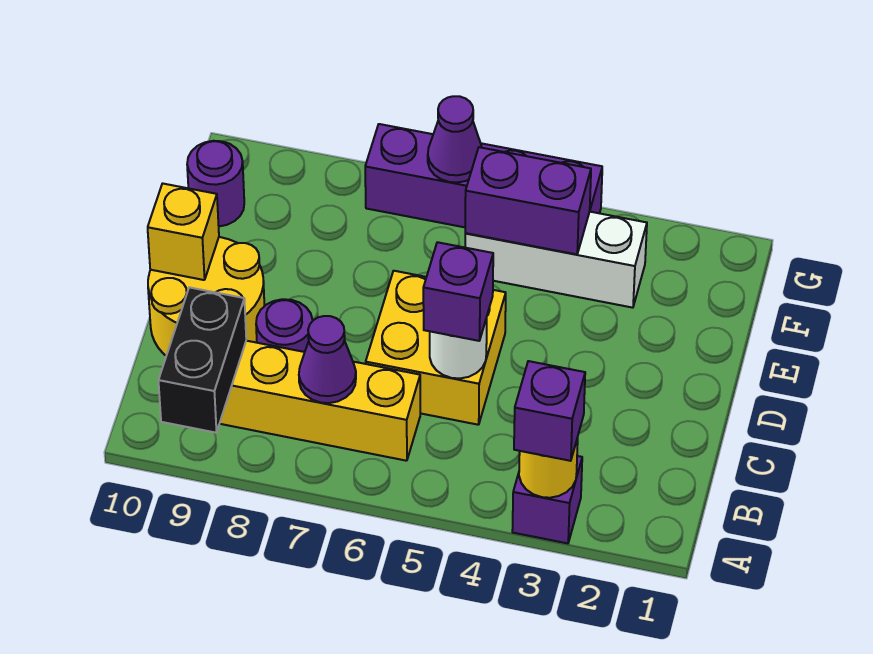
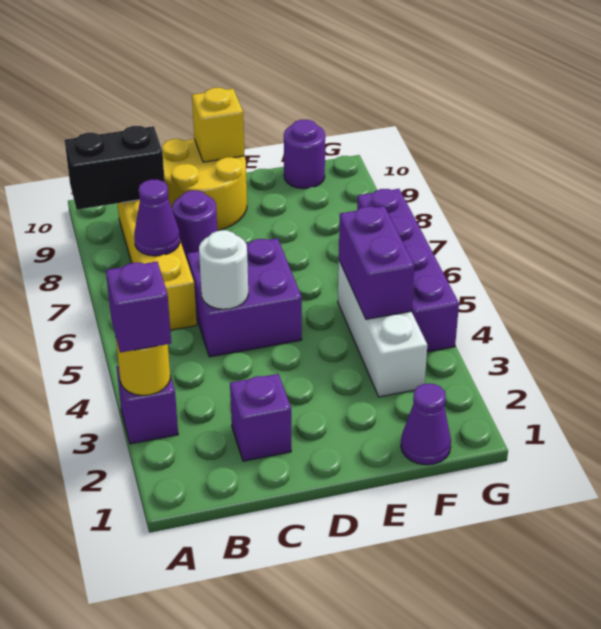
yellow brick C5:D6 level 1 -> purple brick C5:D6 level 1
purple brick C5 level 3 -> purple brick C2 level 1
purple cone G6 level 2 -> purple cone F1 level 1

